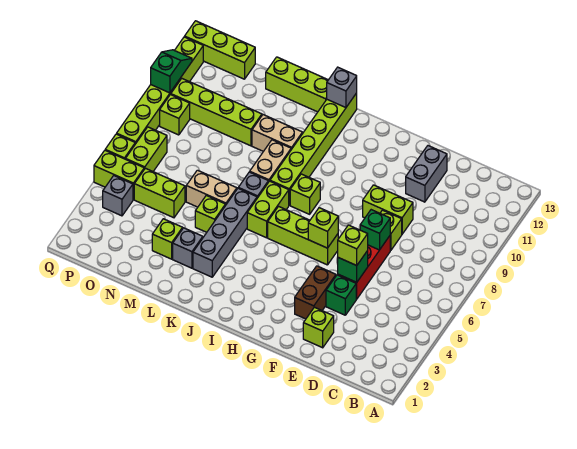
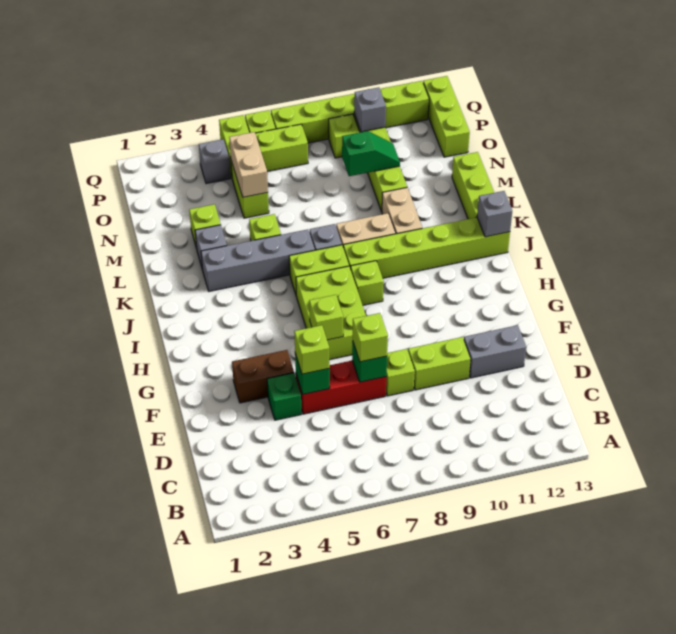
lime brick E2 level 1 -> lime brick E7 level 3
lime brick E9:F9 level 1 -> lime brick E9:E10 level 1
lime brick G6:I6 level 1 -> lime brick G6:I7 level 1
tan brick L6:M6 level 1 -> tan brick N5:O5 level 2
none -> grey brick P10 level 2
green slope Q10:Q11 level 2 top 10 -> green slope N9:N10 level 2 top 9

